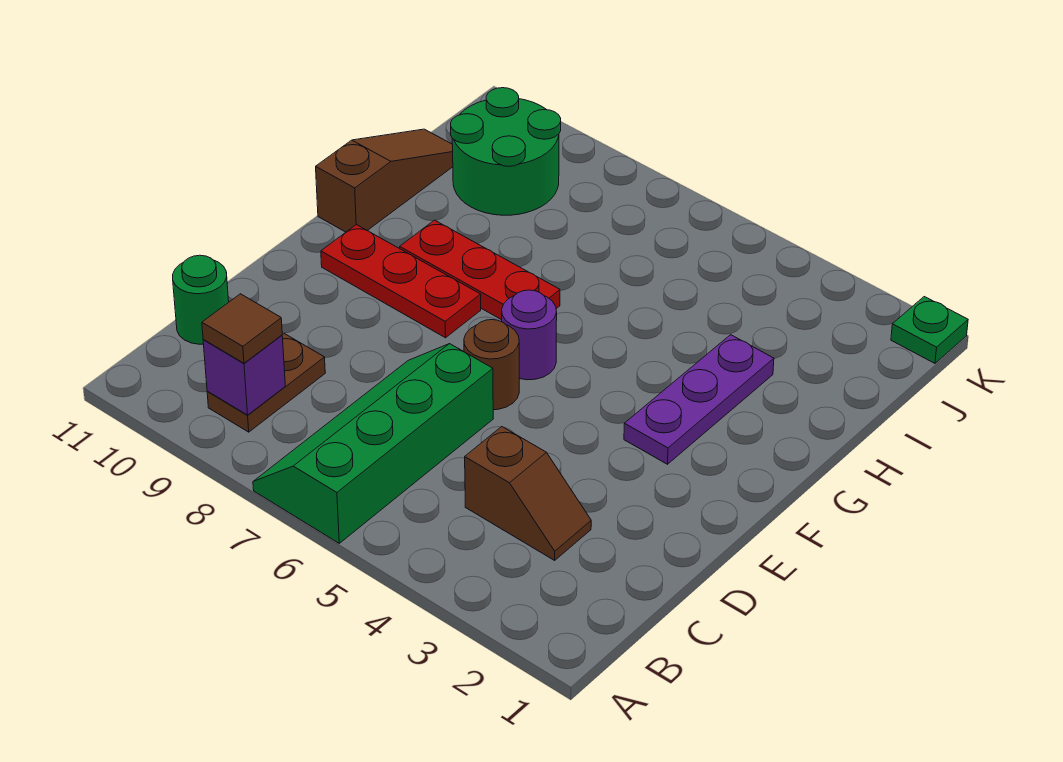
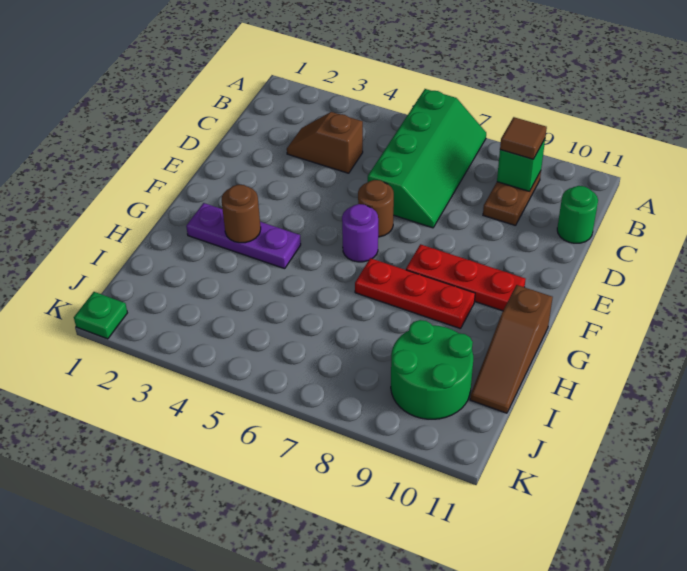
purple brick B9 level 2 -> green brick B9 level 2
purple plate F3:H3 level 1 -> purple plate G2:G4 level 1
none -> brown round brick G3 level 2

